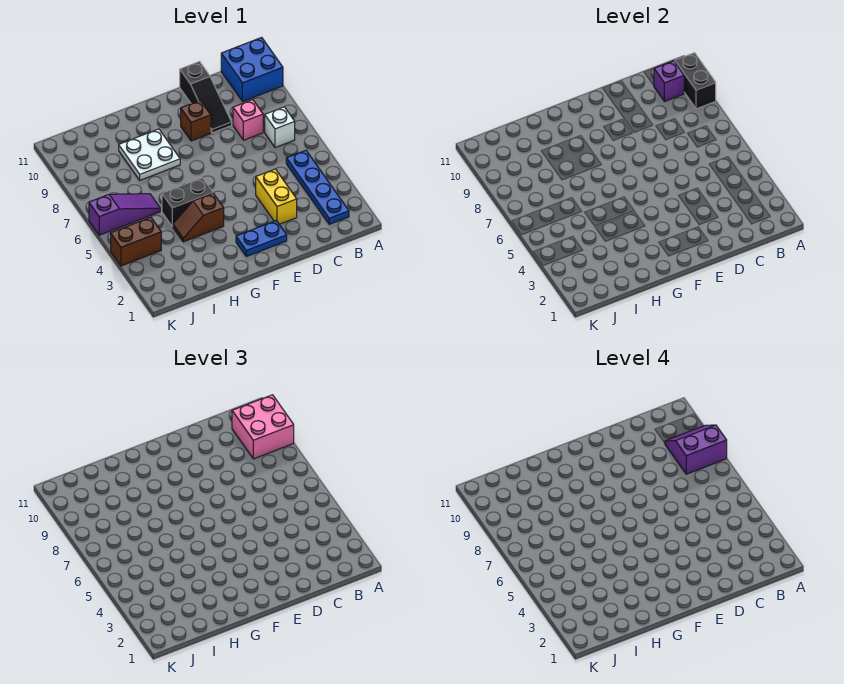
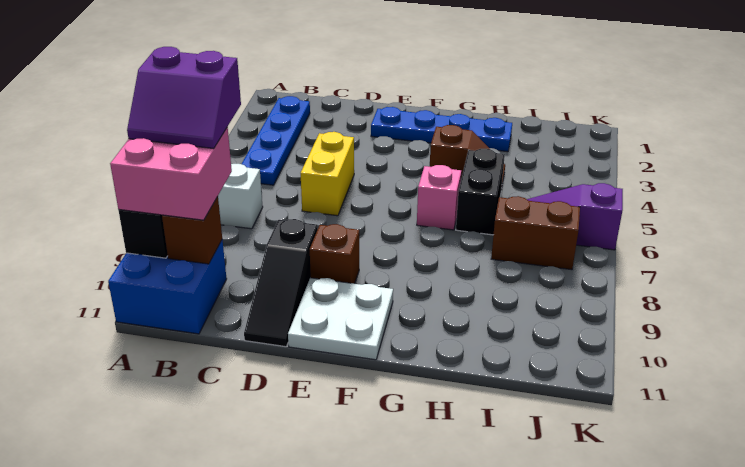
purple brick B10 level 2 -> brown brick B10 level 2
pink brick C8 level 1 -> pink brick G6 level 1
yellow brick D3:D4 level 1 -> yellow brick D5:D6 level 1
black slope D9:D11 level 1 top 11 -> black slope D9:D11 level 1 top 9
blue plate E2:F2 level 1 -> blue plate E2:H2 level 1
black brick G5:H5 level 1 -> black brick H5:H6 level 1
white plate G8:H9 level 1 -> white plate E10:F11 level 1
brown brick J4:K4 level 1 -> brown brick I7:J7 level 1

